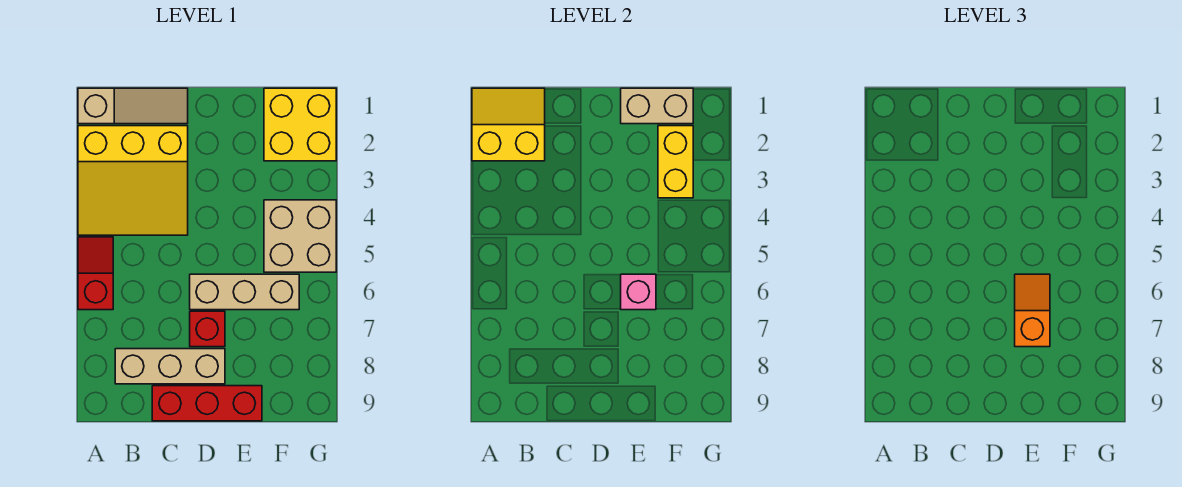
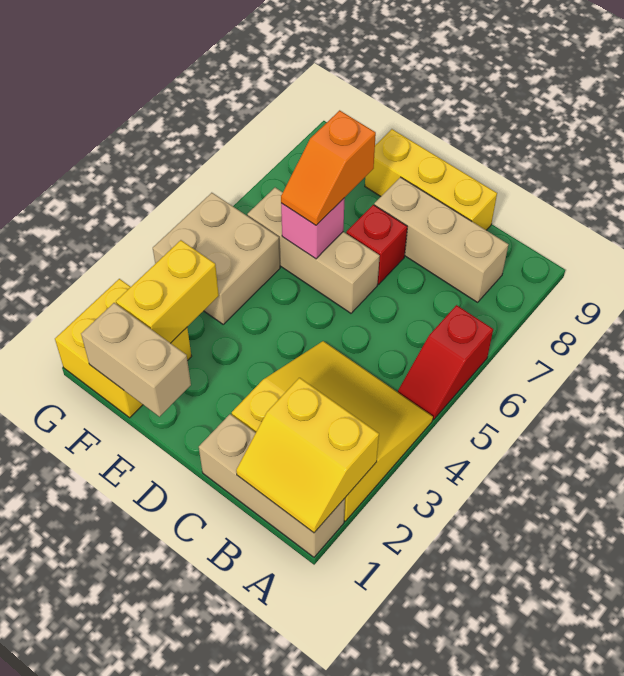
tan slope A1:C1 level 1 top A -> tan brick A1:C1 level 1
red brick C9:E9 level 1 -> yellow brick C9:E9 level 1

